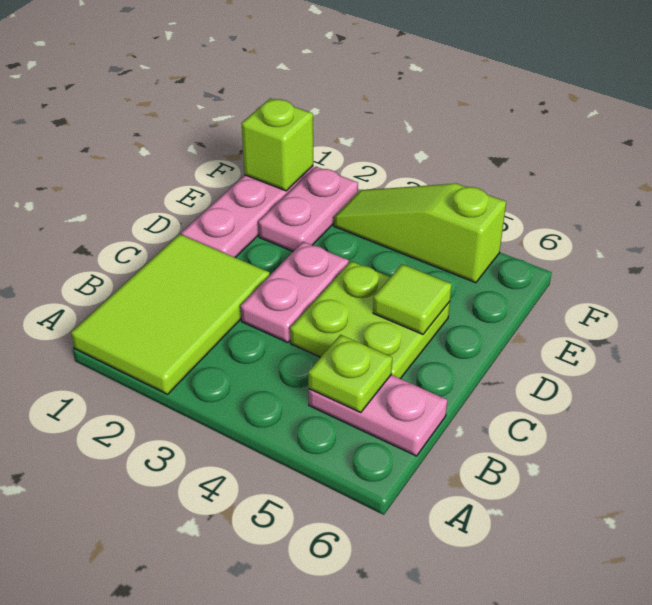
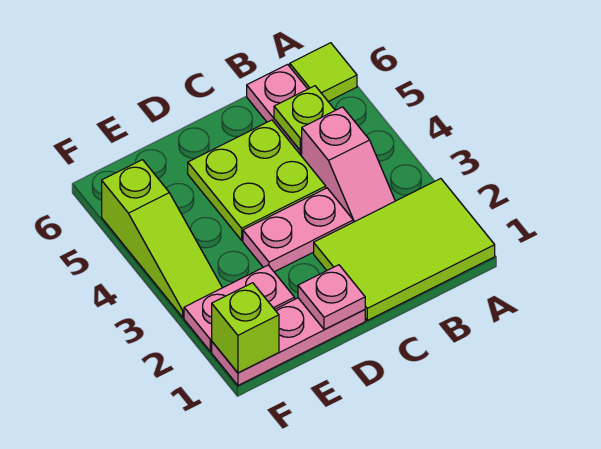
none -> pink slope B3:B4 level 1 top 4
none -> pink plate D1 level 2
lime tile D5 level 2 -> lime tile A6 level 1

